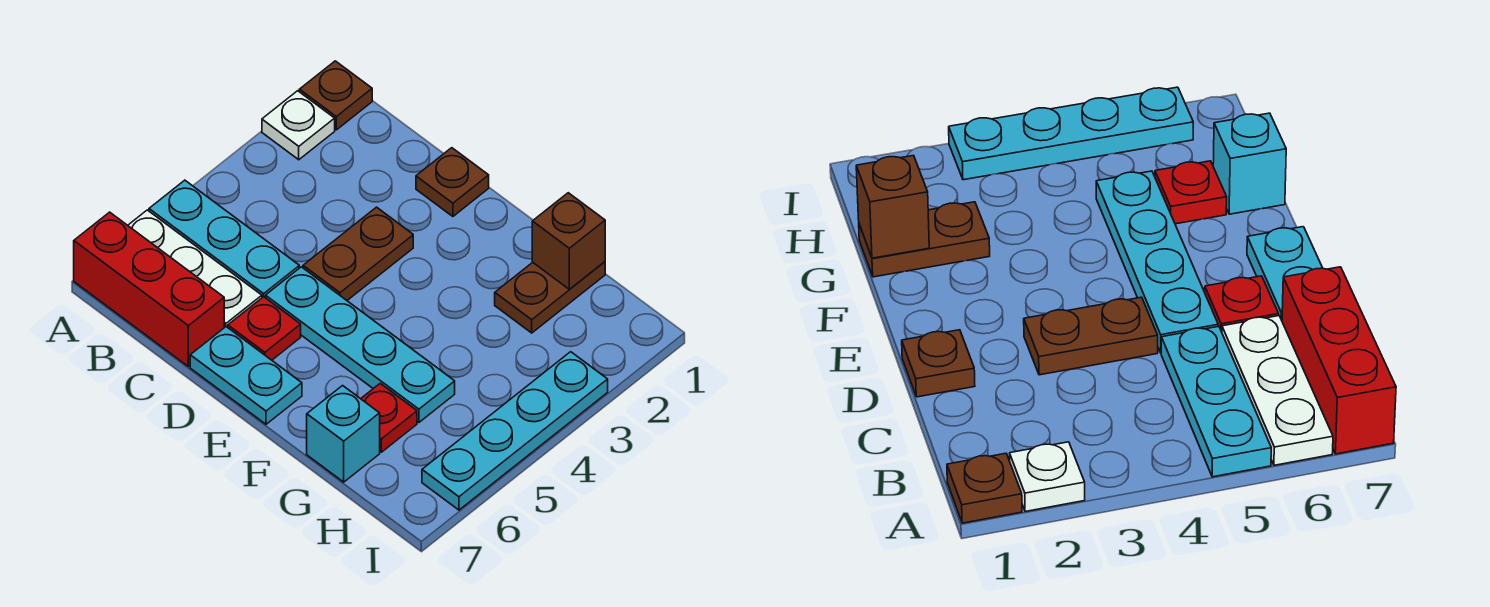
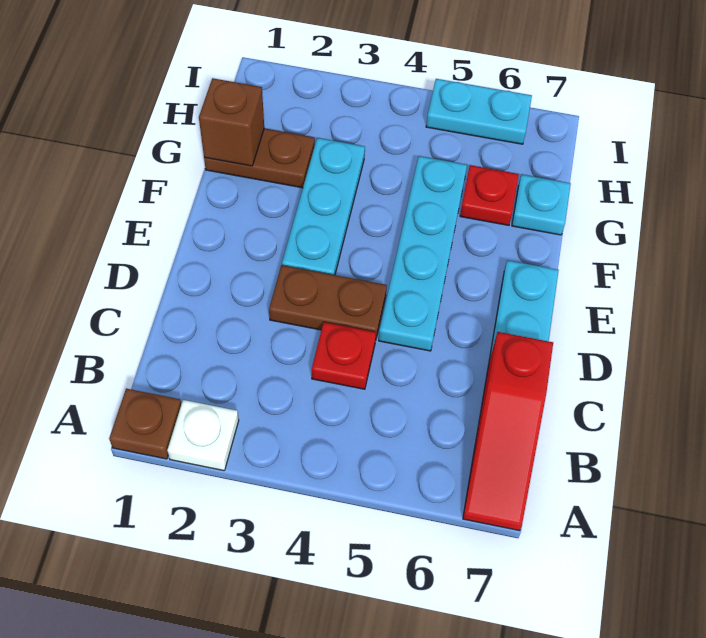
cyan plate A5:C5 level 1 -> cyan plate E3:G3 level 1
white plate A6:C6 level 1 -> none
red brick A7:C7 level 1 -> red slope A7:C7 level 1 top C
brown plate D1 level 1 -> none
red plate D6 level 1 -> red plate C4 level 1
cyan brick G7 level 1 -> cyan plate G7 level 1
cyan plate I3:I6 level 1 -> cyan plate I5:I6 level 1

